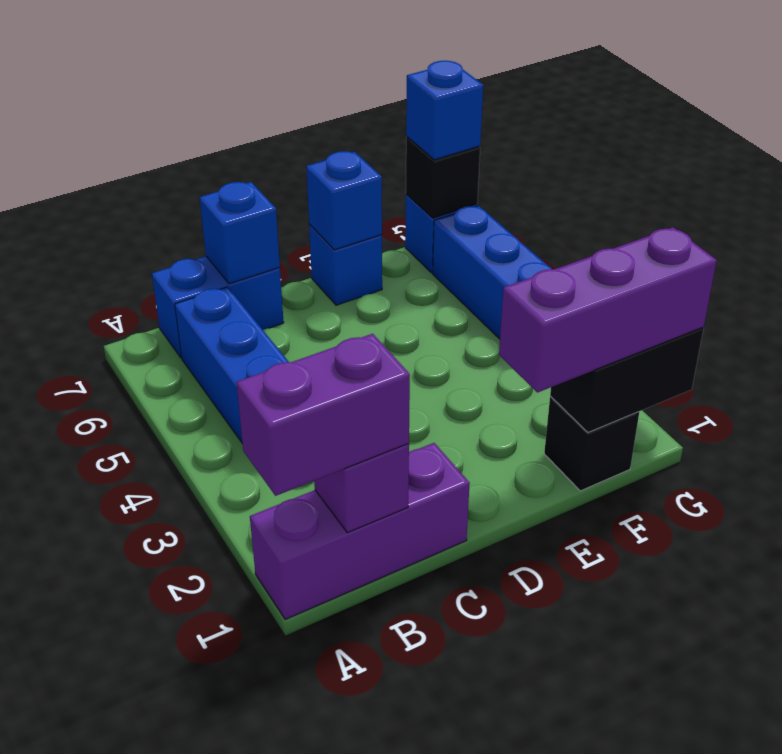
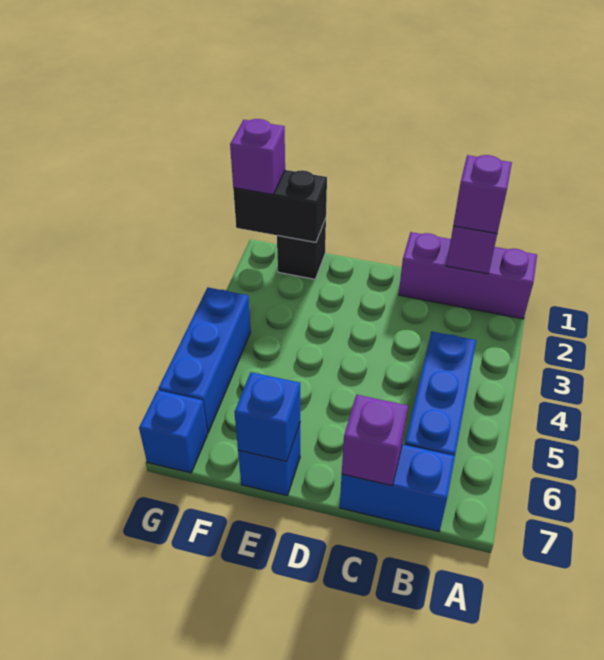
purple brick A1:B1 level 3 -> purple brick B1 level 3
blue brick C7 level 2 -> purple brick C7 level 2
purple brick E1:G1 level 3 -> purple brick G1 level 3
black brick G7 level 2 -> none
blue brick G7 level 3 -> none

